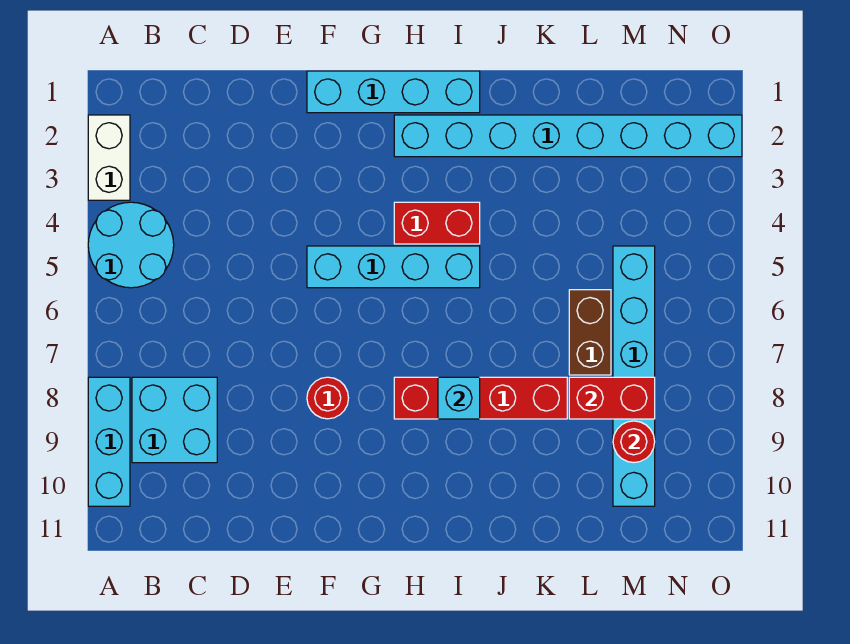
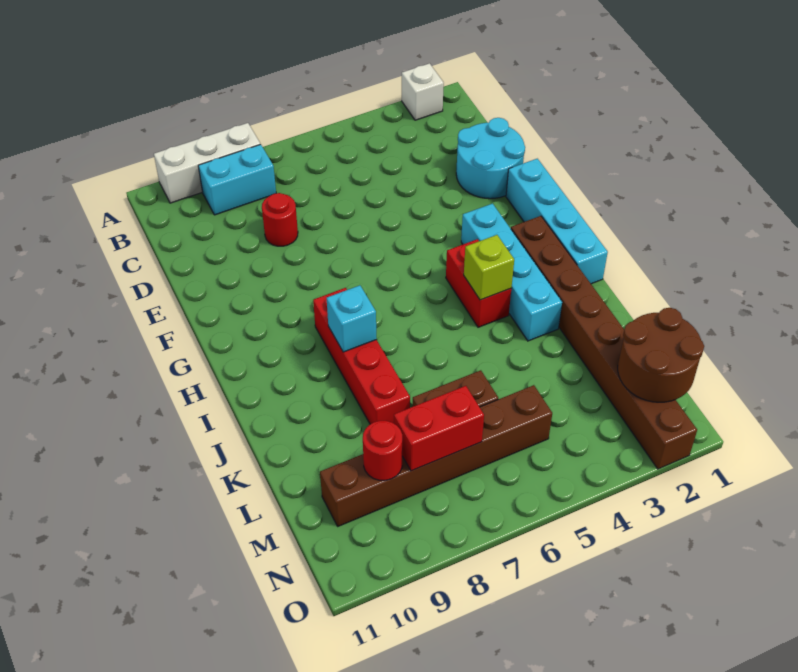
white brick A2:A3 level 1 -> white brick A2 level 1
cyan round brick A4:B5 level 1 -> cyan round brick D1:E2 level 1
cyan brick A8:A10 level 1 -> white brick A8:A10 level 1
cyan brick B8:C9 level 1 -> cyan brick B8:B9 level 1
cyan brick F5:I5 level 1 -> cyan brick G3:J3 level 1
red round brick F8 level 1 -> red round brick D8 level 1
cyan brick H2:O2 level 1 -> brown brick H2:O2 level 1
none -> lime brick I4 level 2
red brick L8:M8 level 2 -> red brick M7:M8 level 2
none -> brown round brick M1:N2 level 2
cyan brick M5:M10 level 1 -> brown brick M5:M10 level 1

